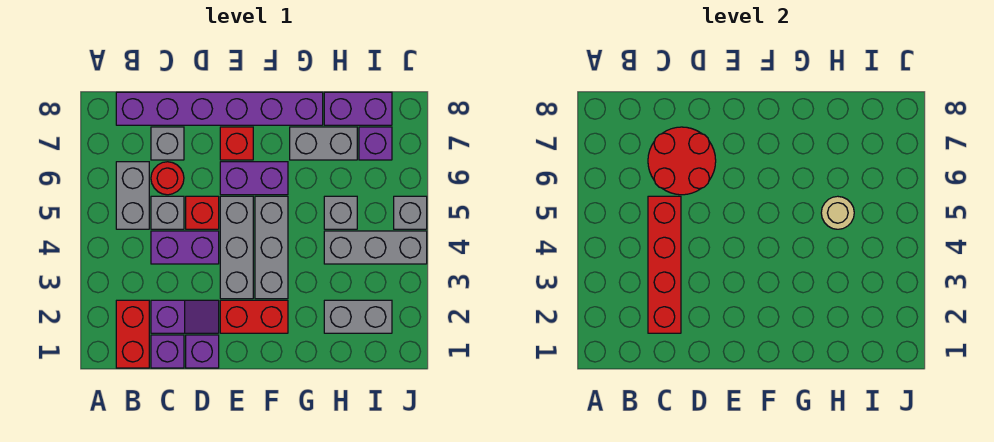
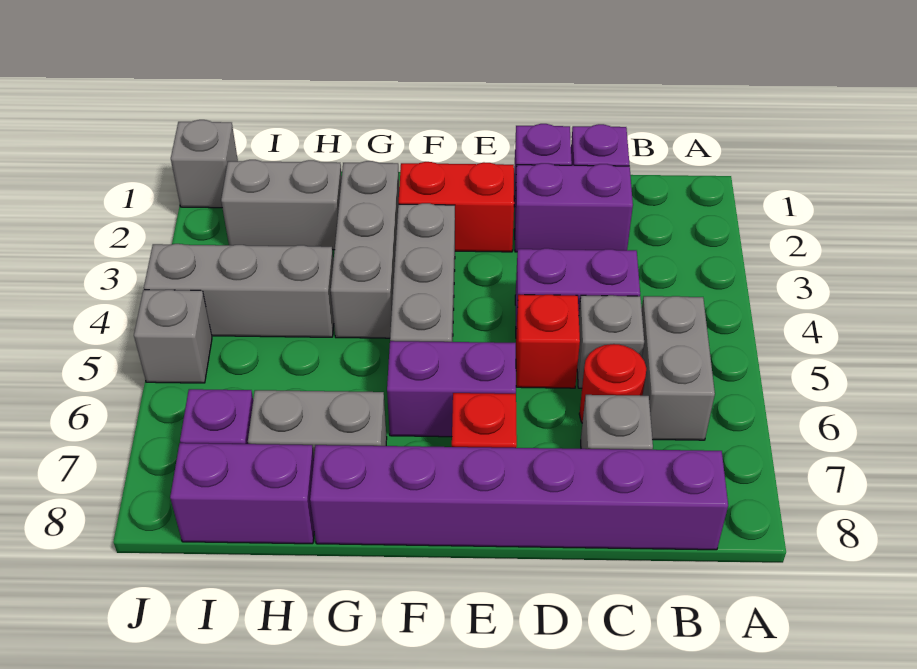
red brick B1:B2 level 1 -> none
purple slope C2:D2 level 1 top C -> purple brick C2:D2 level 1
red brick C2:C5 level 2 -> none
red round brick C6:D7 level 2 -> none
grey brick E3:E5 level 1 -> grey brick G2:G4 level 1
grey brick H5 level 1 -> grey brick J1 level 1
tan round brick H5 level 2 -> none

